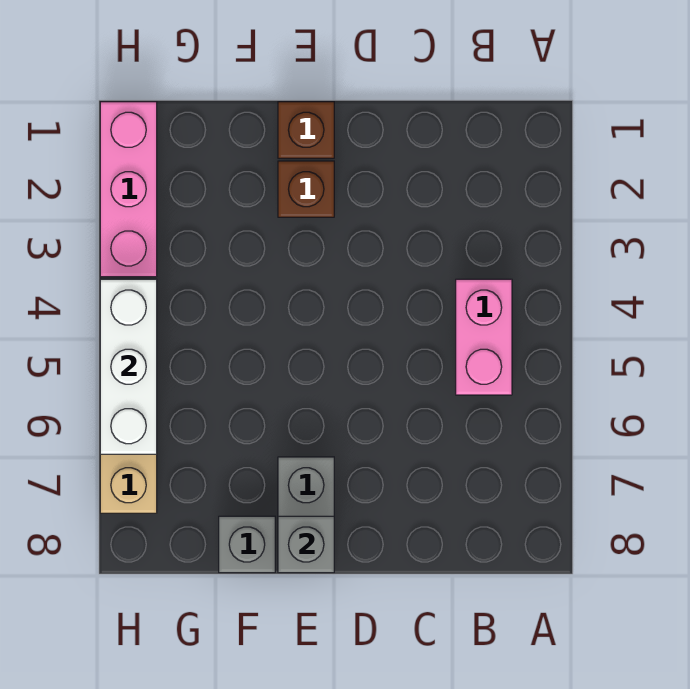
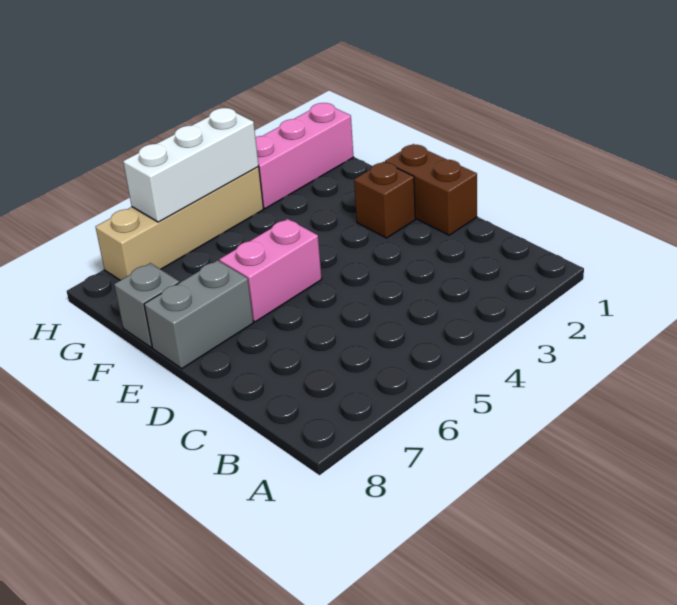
pink brick B4:B5 level 1 -> pink brick E5:E6 level 1
brown brick E1 level 1 -> brown brick D1:E1 level 1
grey brick E8 level 2 -> none

